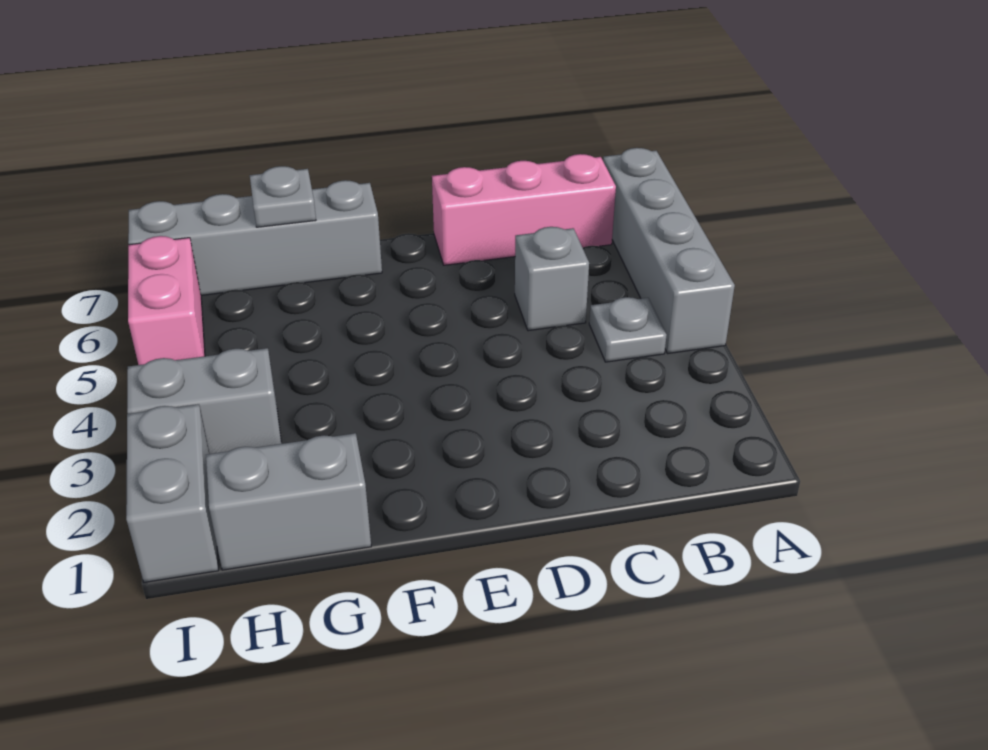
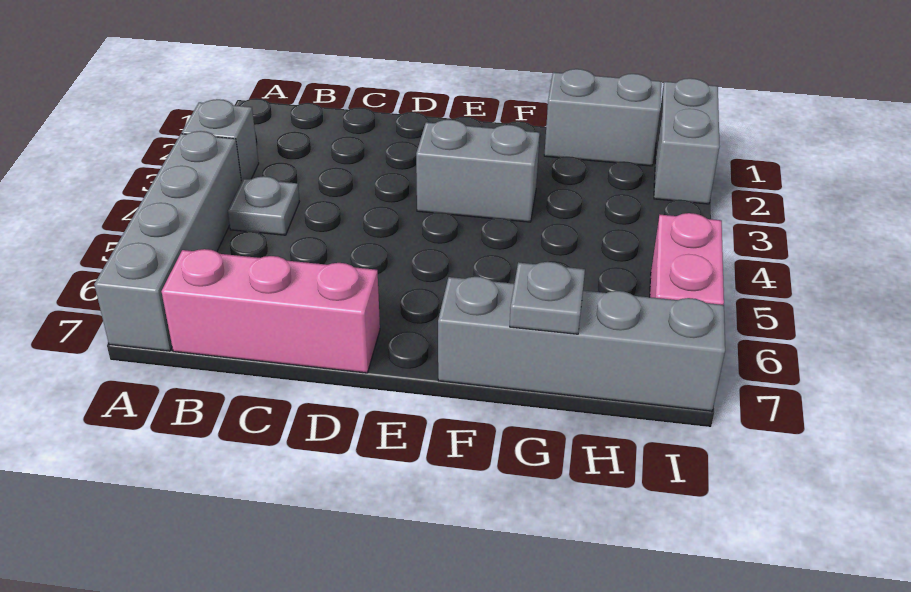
grey brick C5 level 1 -> grey brick A3 level 1
grey brick H3:I3 level 1 -> grey brick E3:F3 level 1

